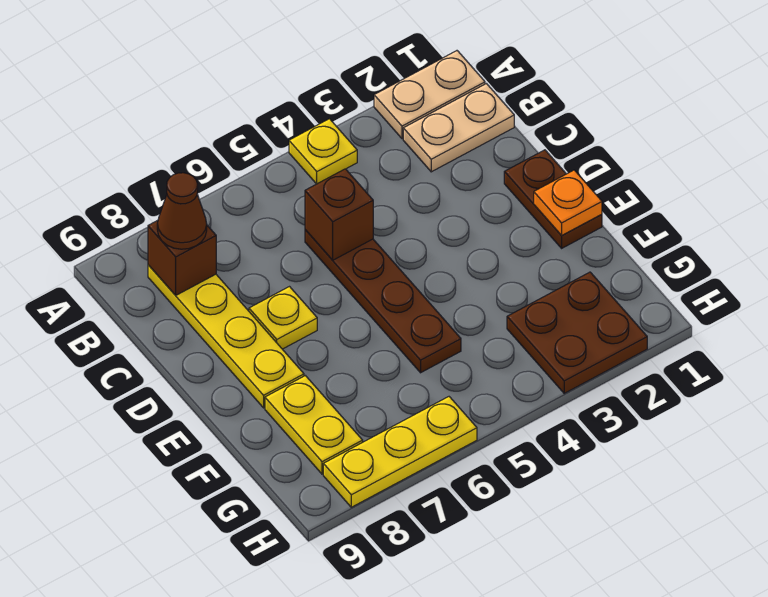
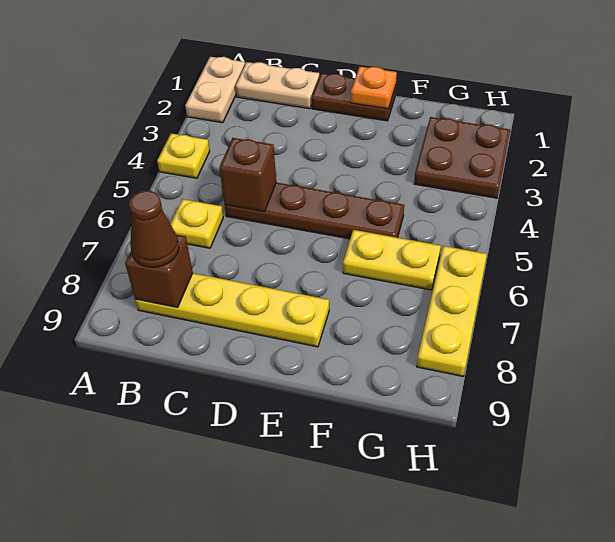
tan plate B1:B2 level 1 -> tan plate B1:C1 level 1
yellow plate D7 level 1 -> yellow plate B6 level 1
yellow plate F8:G8 level 1 -> yellow plate F6:G6 level 1

